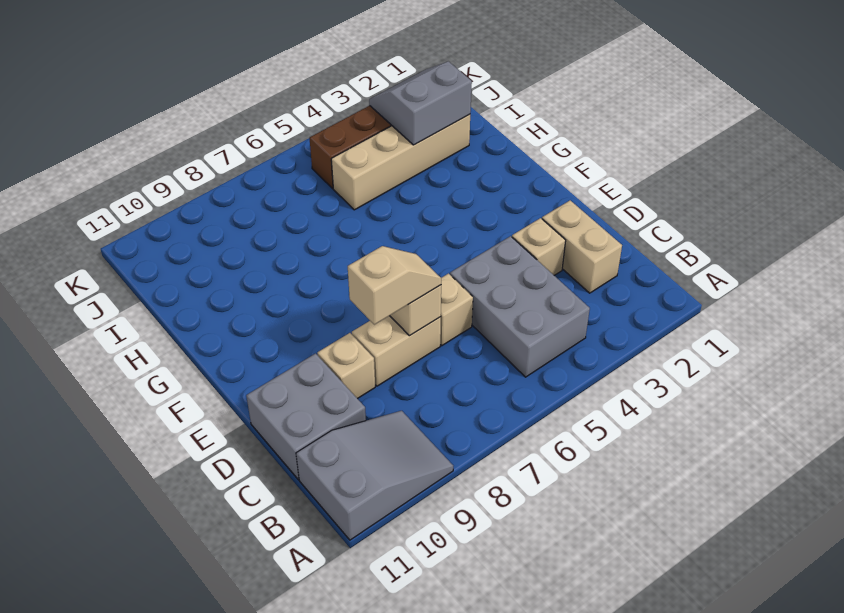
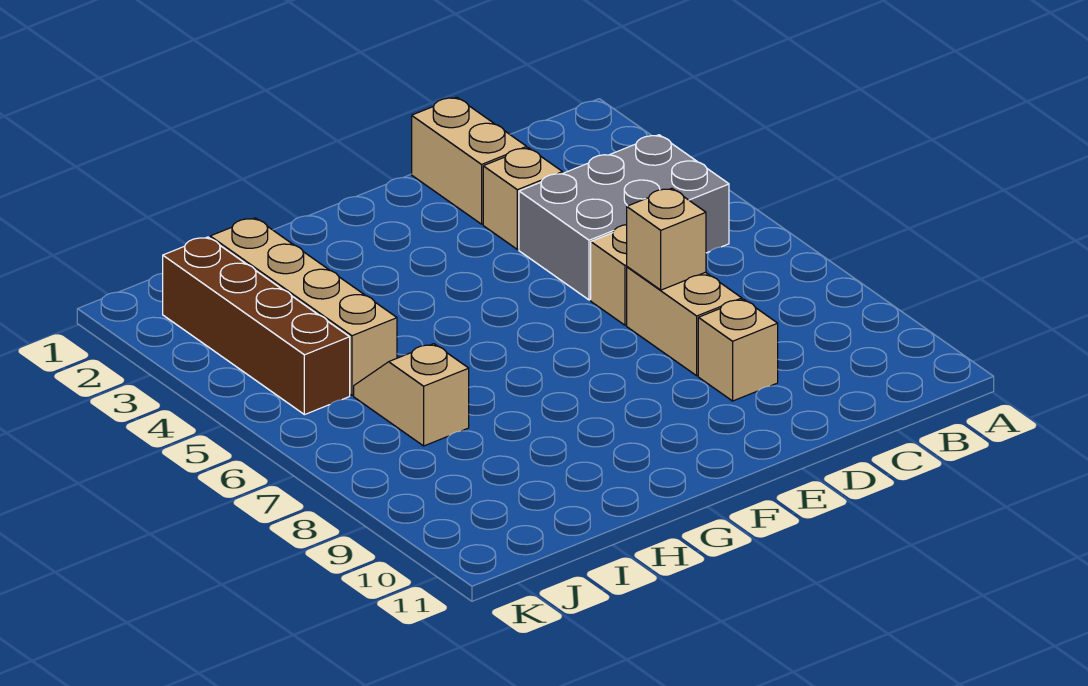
grey slope A9:B11 level 1 top 11 -> none
tan brick C2:D2 level 1 -> tan brick D1:D2 level 1
grey brick C10:D11 level 1 -> none
tan slope D7:D8 level 3 top 8 -> tan slope I6:I7 level 1 top 7
grey slope I2:J3 level 2 top I -> none

